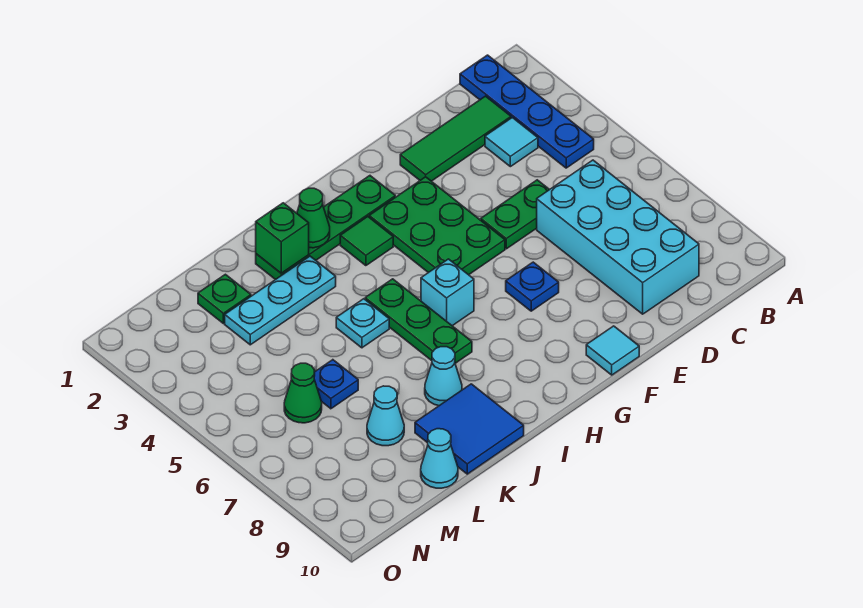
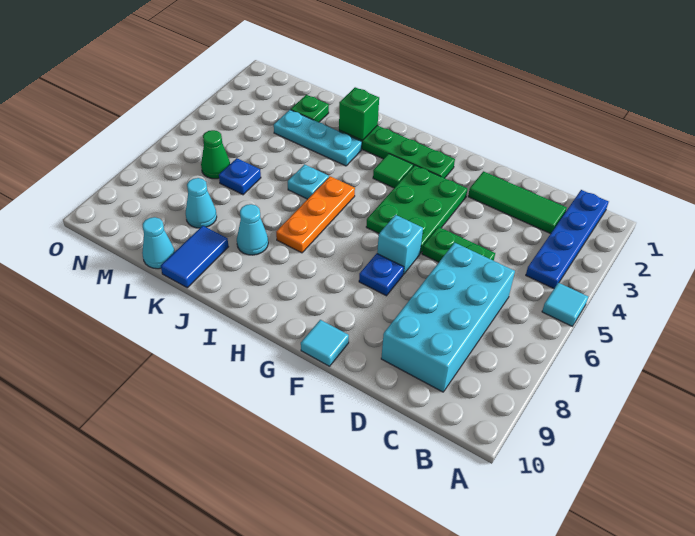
cyan tile C3 level 1 -> cyan tile A5 level 1
cyan brick H6 level 1 -> cyan brick F6 level 1
green cone I2 level 2 -> none
green plate I5:I7 level 1 -> orange plate I5:I7 level 1
blue tile J9:K10 level 1 -> blue tile K9:K10 level 1

